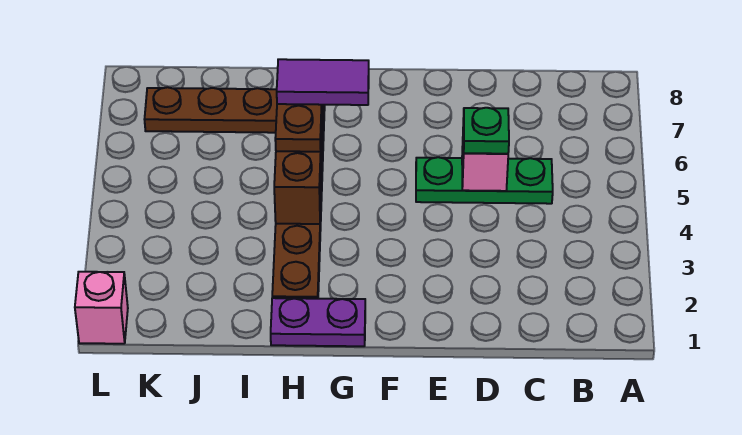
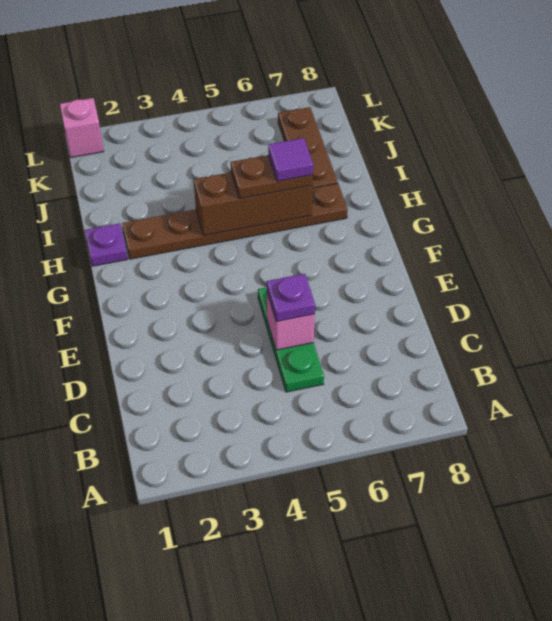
green plate D5 level 3 -> purple plate D5 level 3
purple plate G1:H1 level 1 -> purple plate H1 level 1
purple tile G6:H6 level 4 -> purple tile H6 level 4

